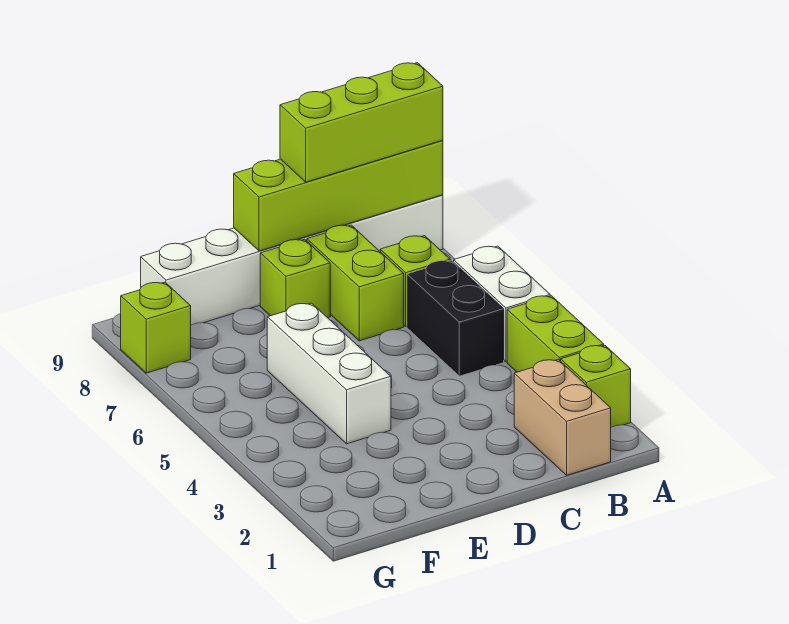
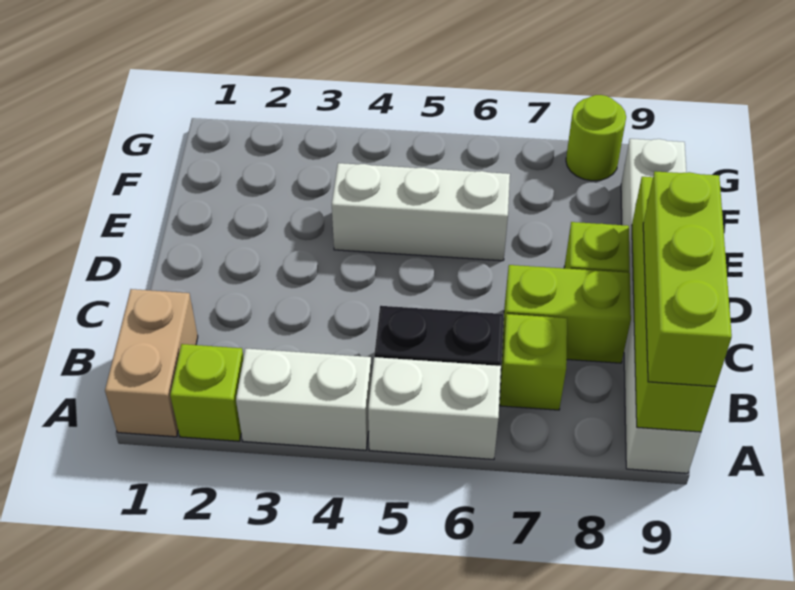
lime brick A3:A4 level 1 -> white brick A3:A4 level 1
tan brick B1:B2 level 1 -> tan brick A1:B1 level 1
lime brick G8 level 1 -> lime round brick G8 level 1

